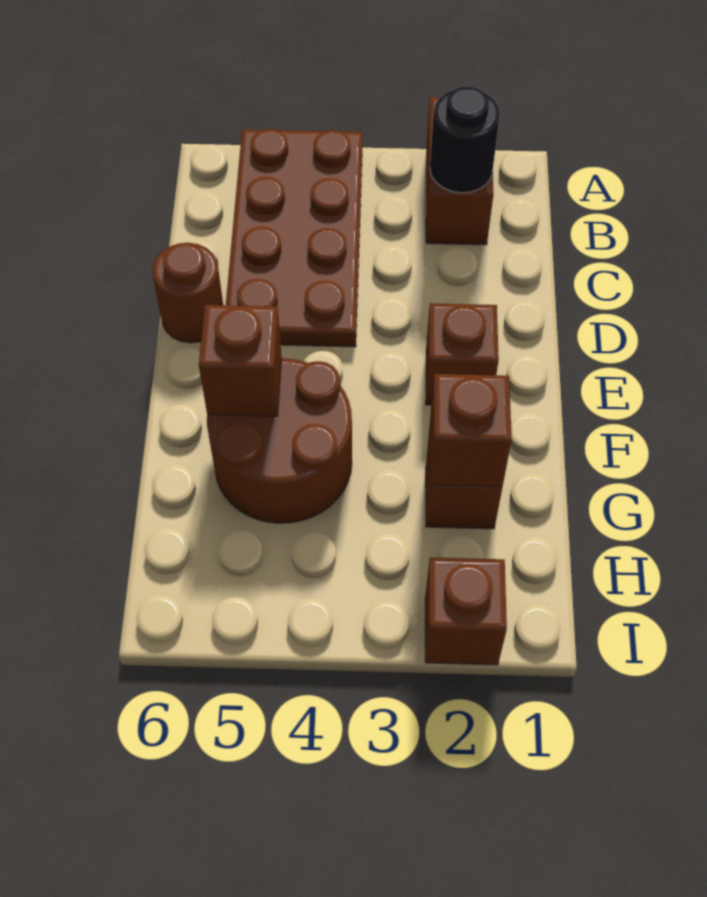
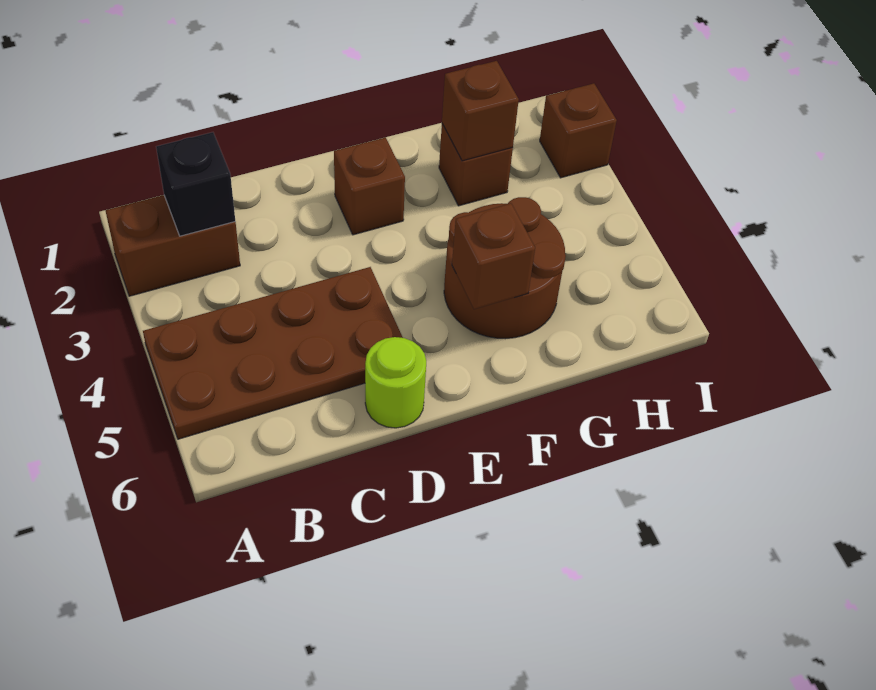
black round brick B2 level 2 -> black brick B2 level 2
brown round brick D6 level 1 -> lime round brick D6 level 1

